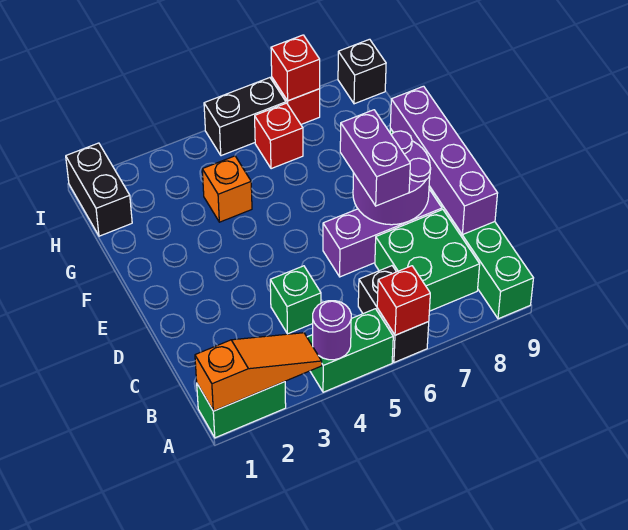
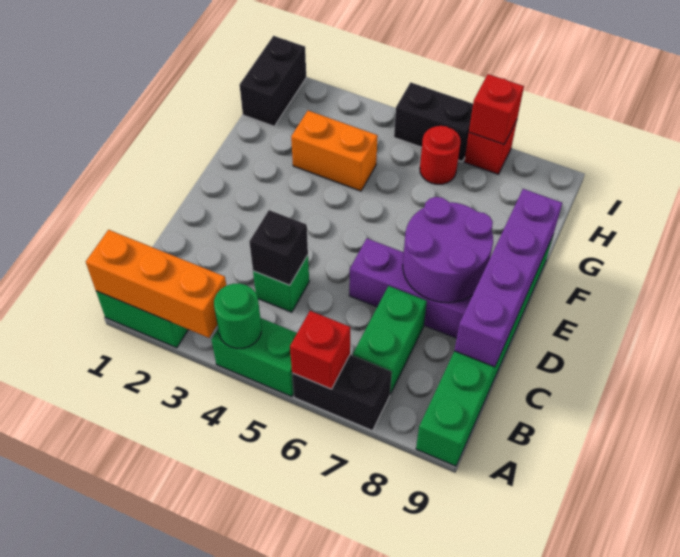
orange slope A1:A3 level 2 top 1 -> orange brick A1:A3 level 2
purple round brick A4 level 2 -> green round brick A4 level 2
black brick A6:B6 level 1 -> black brick A6:A7 level 1
green brick B7:C8 level 1 -> green brick B7:C7 level 1
purple brick D7:E7 level 3 -> none
orange brick G4 level 1 -> orange brick G3:G4 level 1
red brick H6 level 1 -> red round brick H6 level 1
black brick I9 level 1 -> black brick C4 level 2

